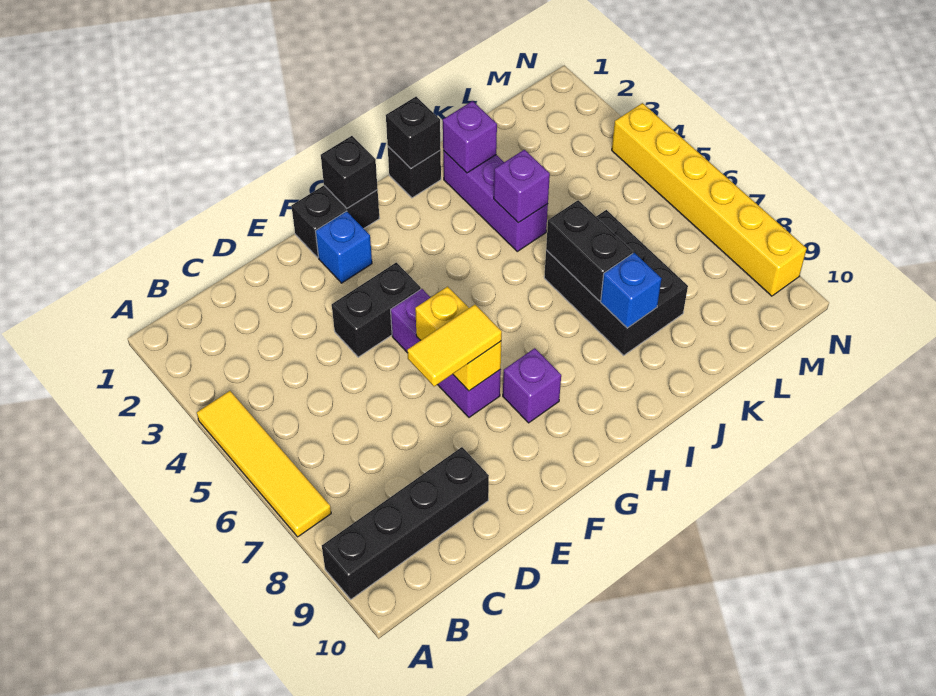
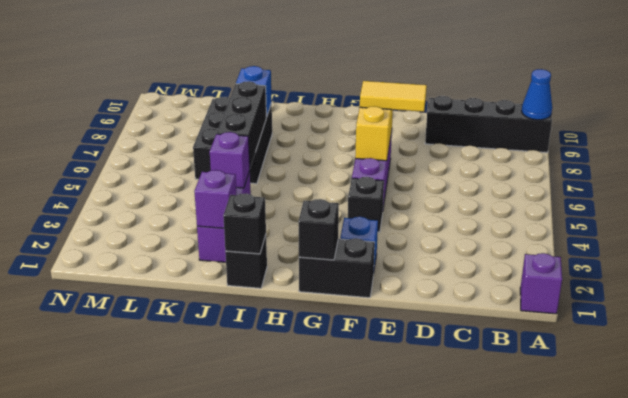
yellow tile A4:A7 level 1 -> none
none -> blue cone A9 level 2
black brick E4:F4 level 1 -> black brick F4 level 1
purple brick G8 level 1 -> purple brick A1 level 1
black brick J6:J7 level 2 -> black brick J5:J7 level 2
yellow brick N4:N9 level 1 -> none

